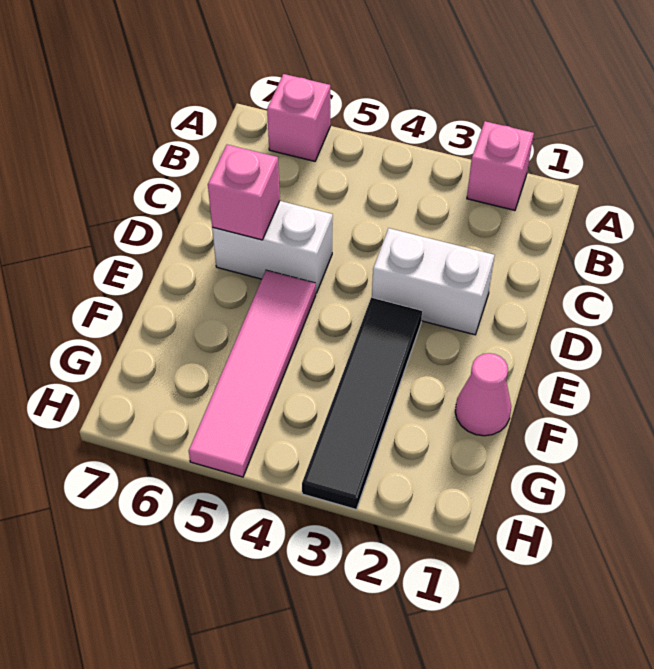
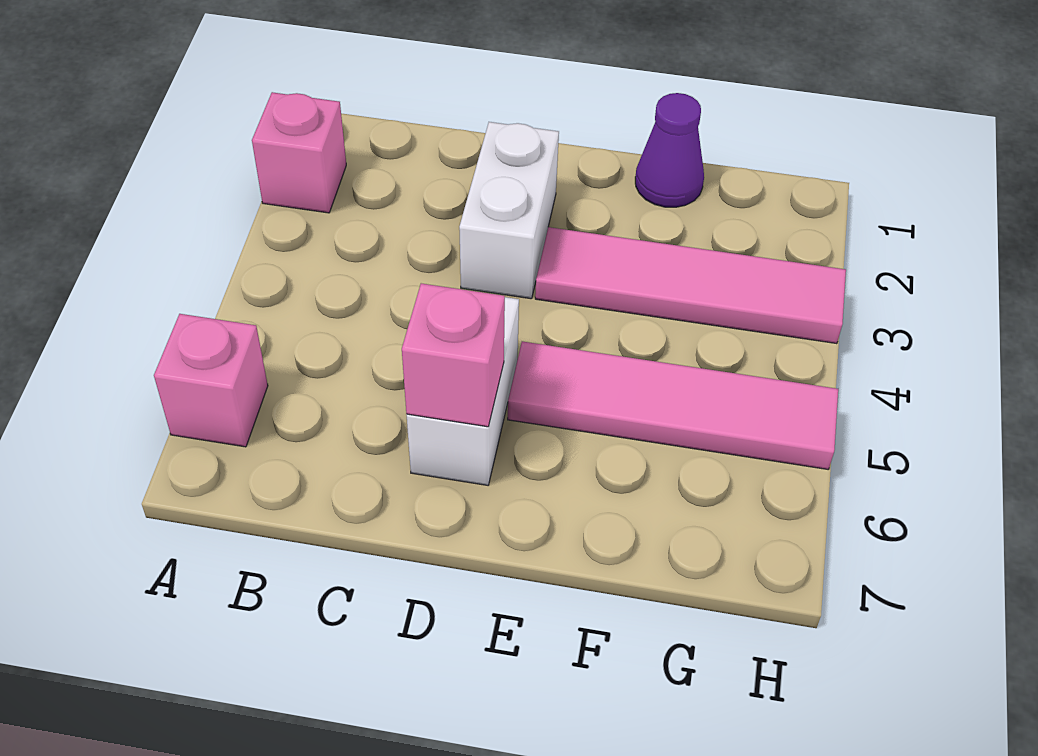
black tile E3:H3 level 1 -> pink tile E3:H3 level 1
pink cone F1 level 1 -> purple cone F1 level 1

